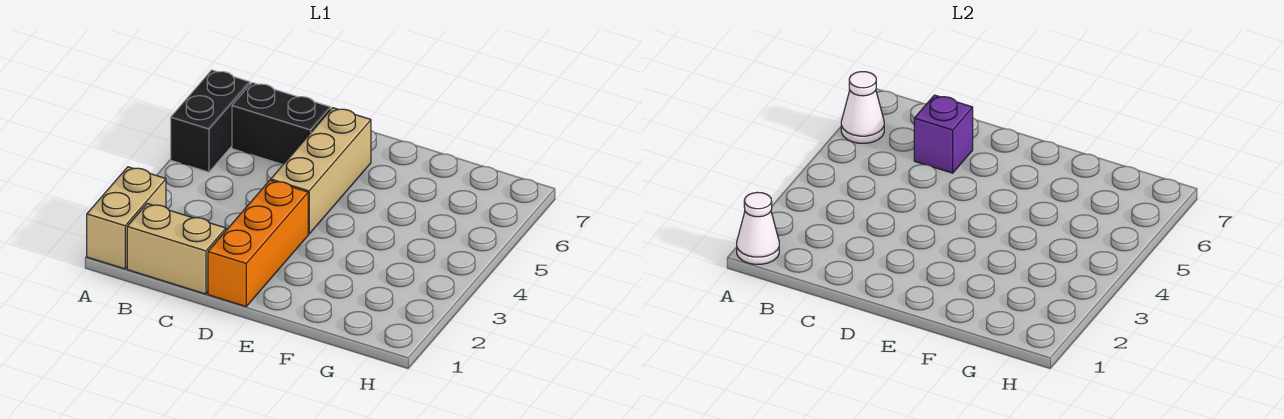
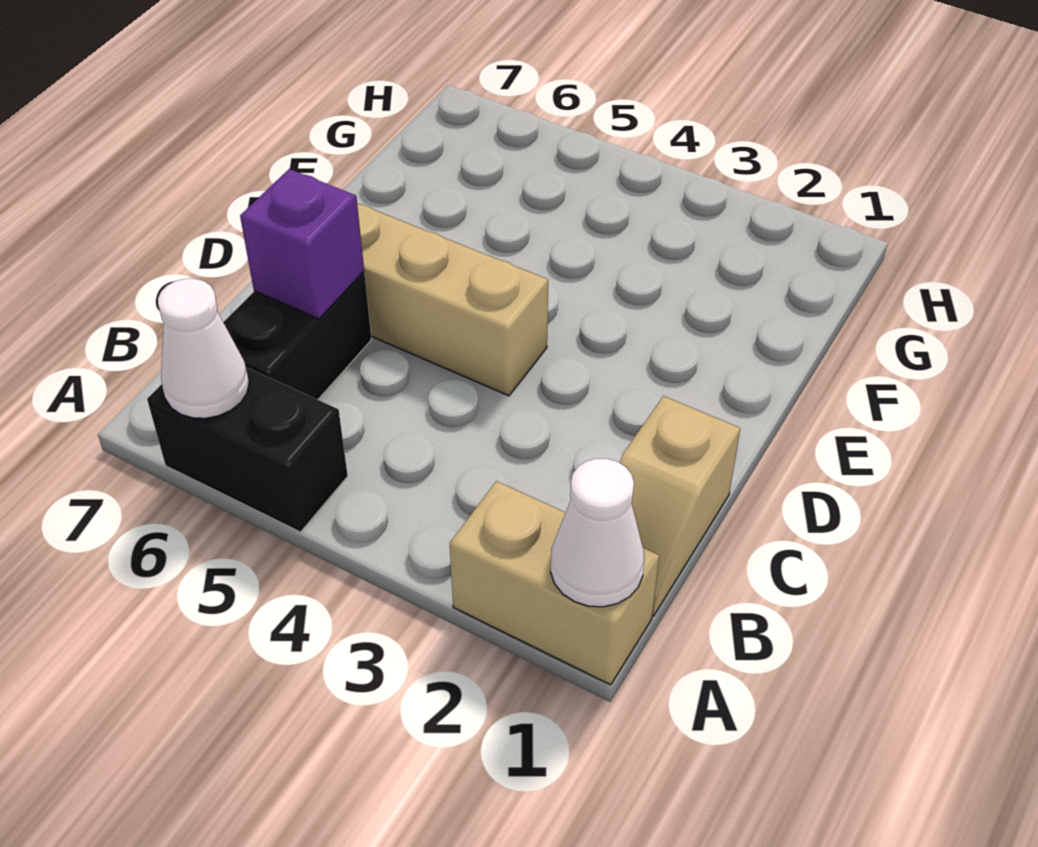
tan brick B1:C1 level 1 -> tan slope B1:C1 level 1 top C
orange brick D1:D3 level 1 -> none

